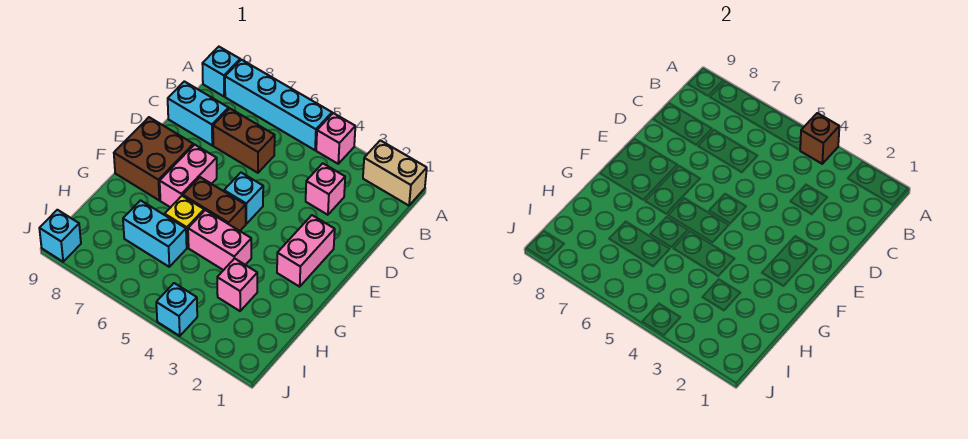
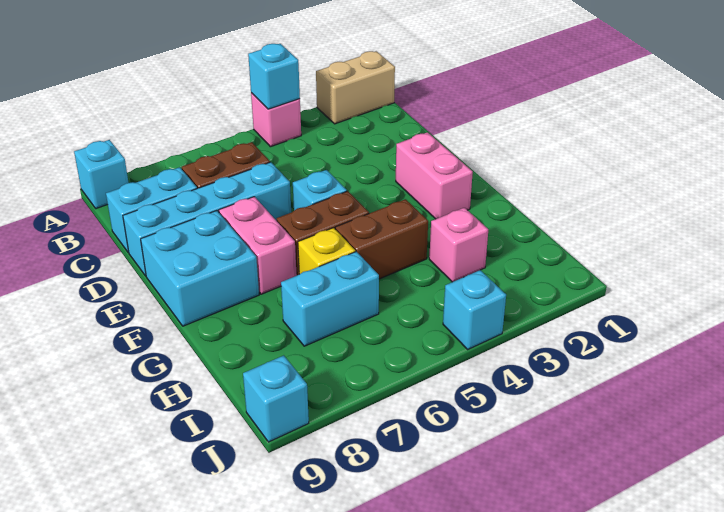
brown brick A4 level 2 -> cyan brick A4 level 2
cyan brick A5:A8 level 1 -> cyan brick D6:D9 level 1
pink brick C3 level 1 -> none
brown brick E8:F9 level 1 -> cyan brick E8:F9 level 1
pink brick G4:G5 level 1 -> brown brick G4:G5 level 1

